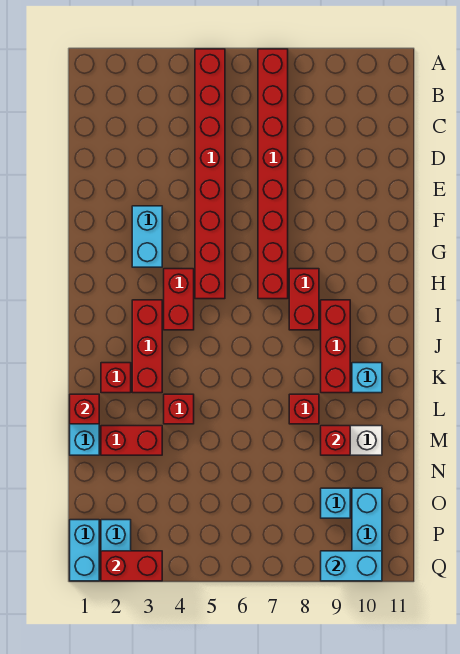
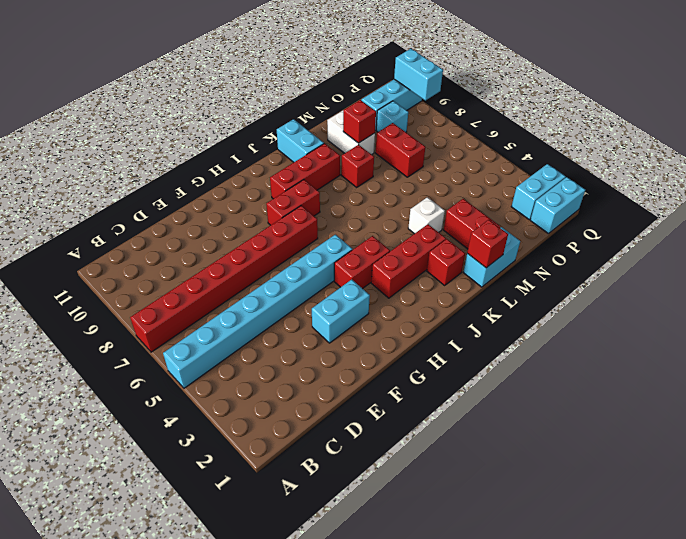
red brick A5:H5 level 1 -> cyan brick A5:H5 level 1
cyan brick K10 level 1 -> cyan brick K10:K11 level 1
red brick L4 level 1 -> white brick L4 level 1
red brick Q2:Q3 level 2 -> red brick N7:N8 level 1

